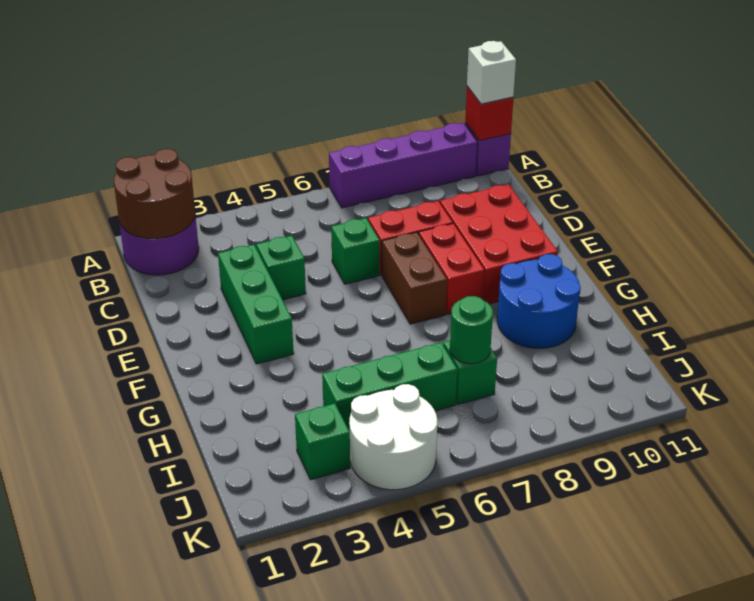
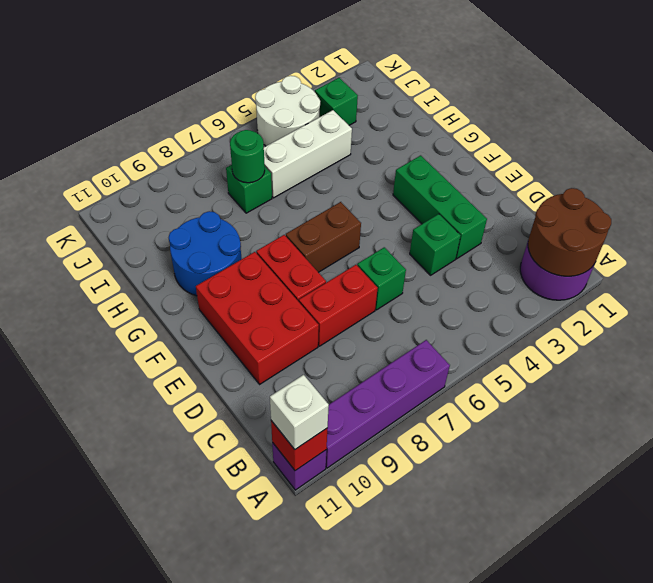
brown brick E7:F7 level 1 -> brown brick F6:F7 level 1
green brick I4:I6 level 1 -> white brick I4:I6 level 1

